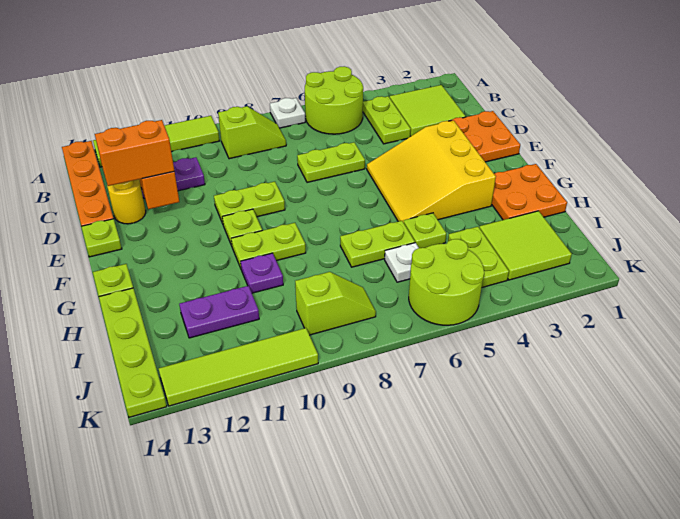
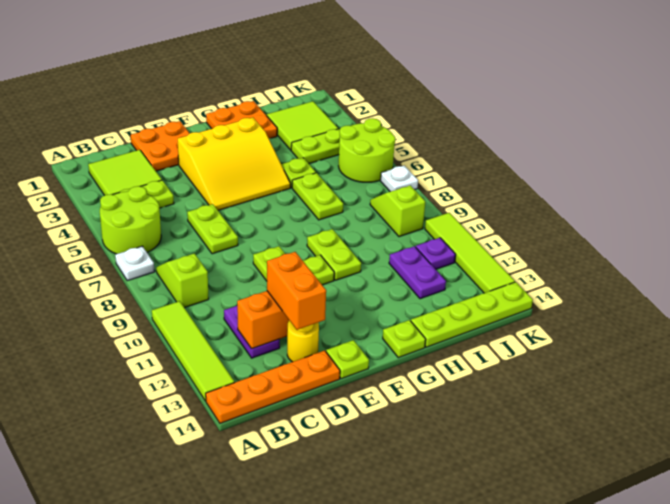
purple plate H10 level 1 -> purple plate J11 level 1
white plate I6 level 1 -> white plate K7 level 1

